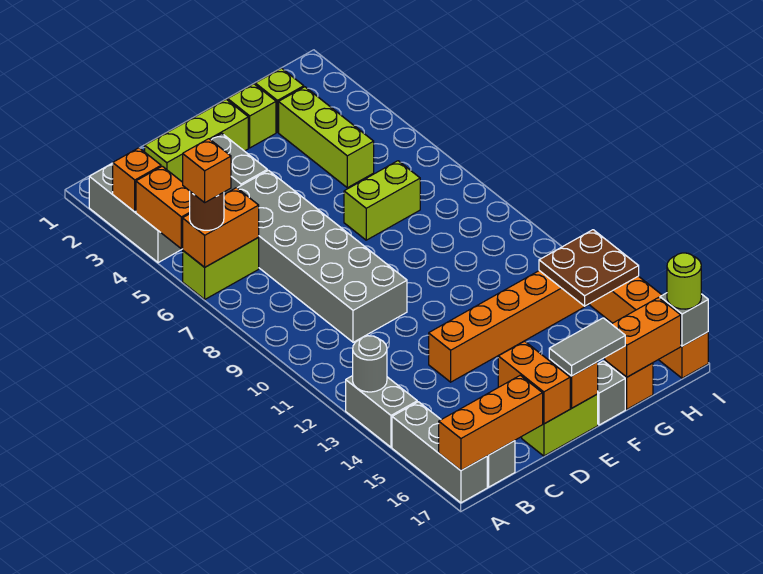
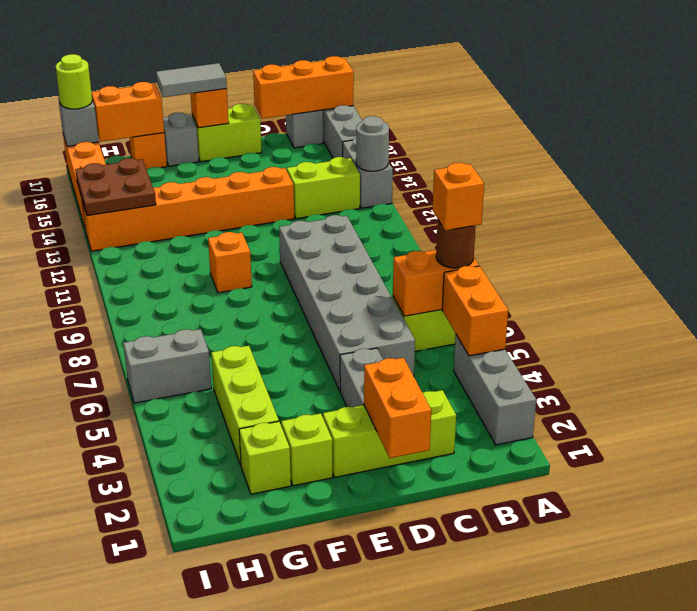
orange brick A3 level 2 -> orange brick F10 level 1
orange brick D16:D17 level 2 -> orange brick D1:D2 level 2
lime brick F7:G7 level 1 -> lime brick B13:C13 level 1
none -> grey brick H6:I6 level 1

